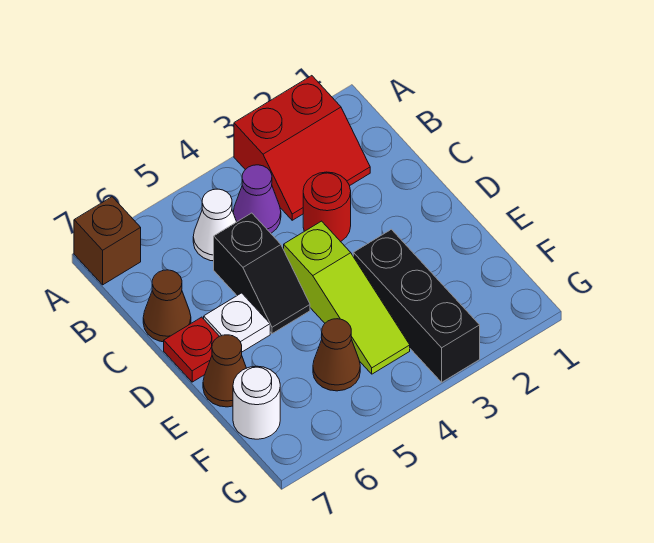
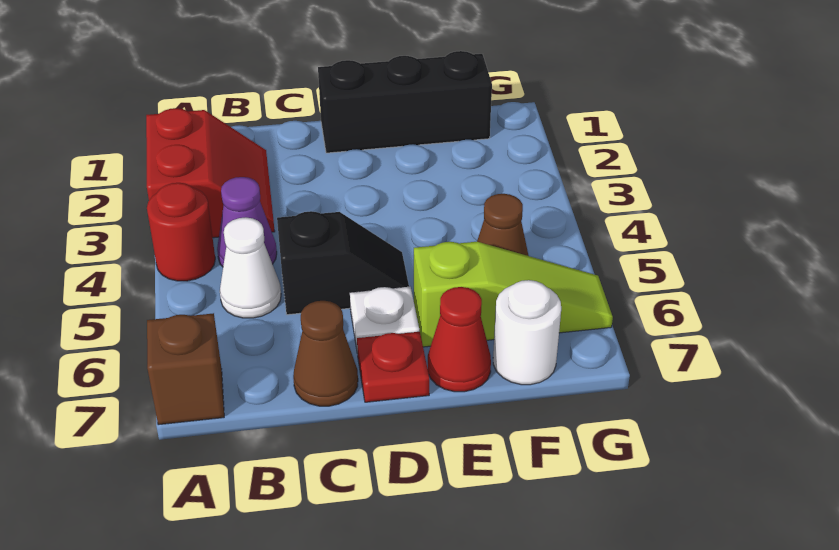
red round brick C3 level 1 -> red round brick A4 level 1
lime slope D4:F4 level 1 top D -> lime slope E6:G6 level 1 top E
black brick E3:G3 level 1 -> black brick D1:F1 level 1
brown cone E7 level 1 -> red cone E7 level 1

